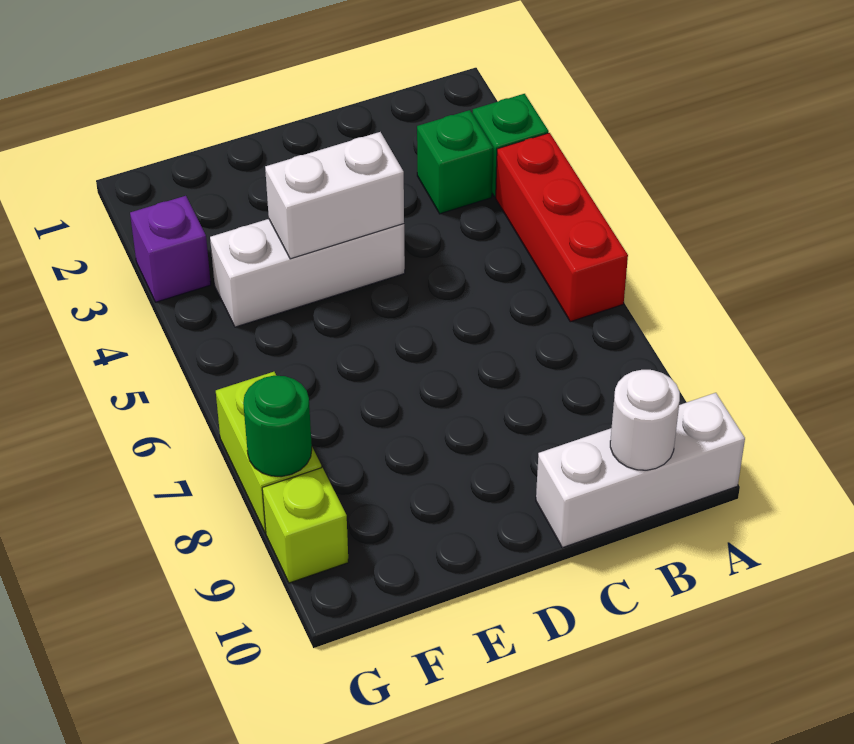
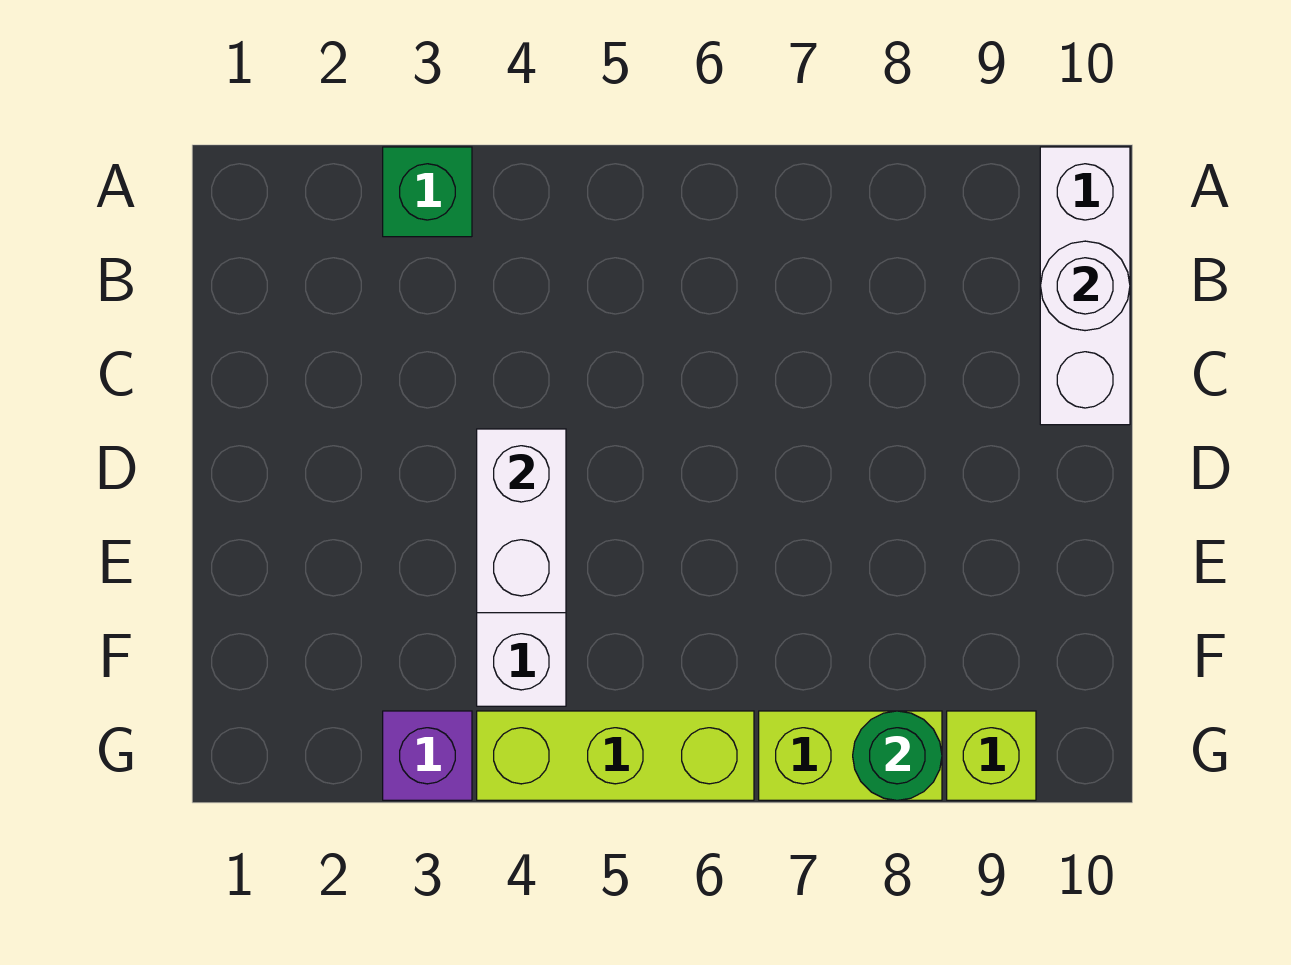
red brick A4:A6 level 1 -> none
green brick B3 level 1 -> none
none -> lime brick G4:G6 level 1

